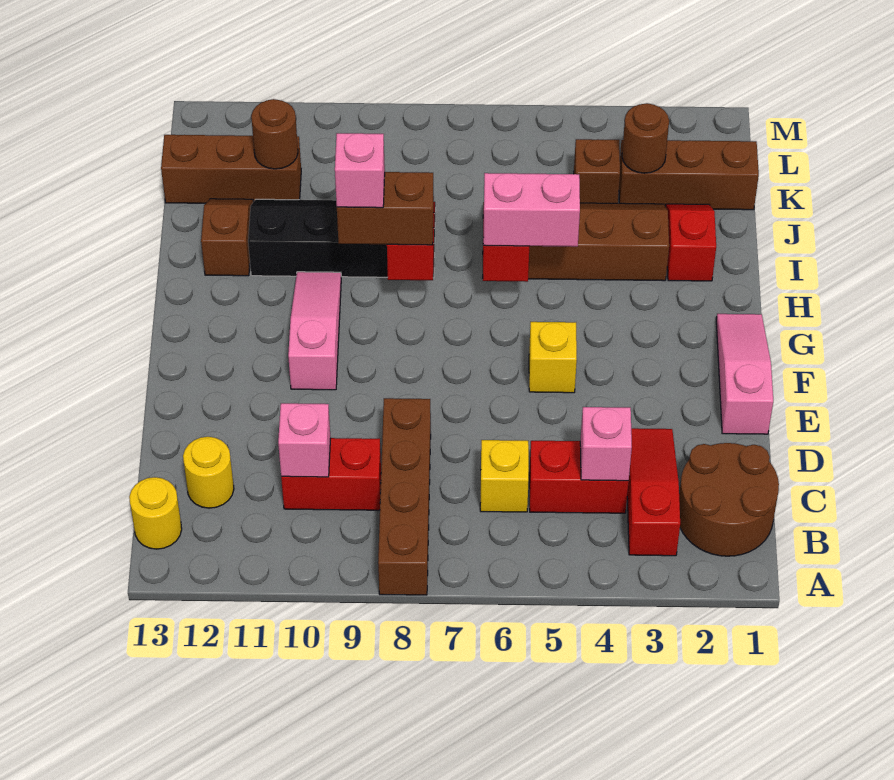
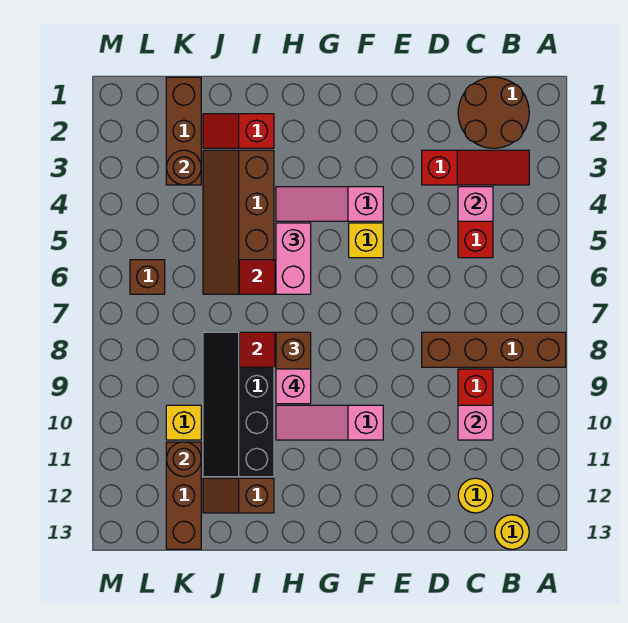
red slope B3:D3 level 1 top B -> red slope B3:D3 level 1 top D
yellow brick C6 level 1 -> yellow brick K10 level 1
pink slope E1:G1 level 1 top E -> pink slope F4:H4 level 1 top F
brown brick K4 level 1 -> brown brick L6 level 1

